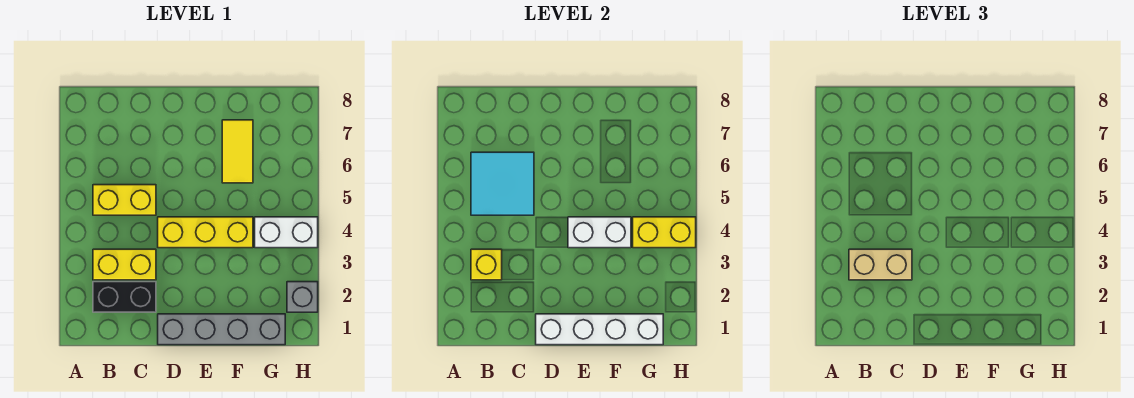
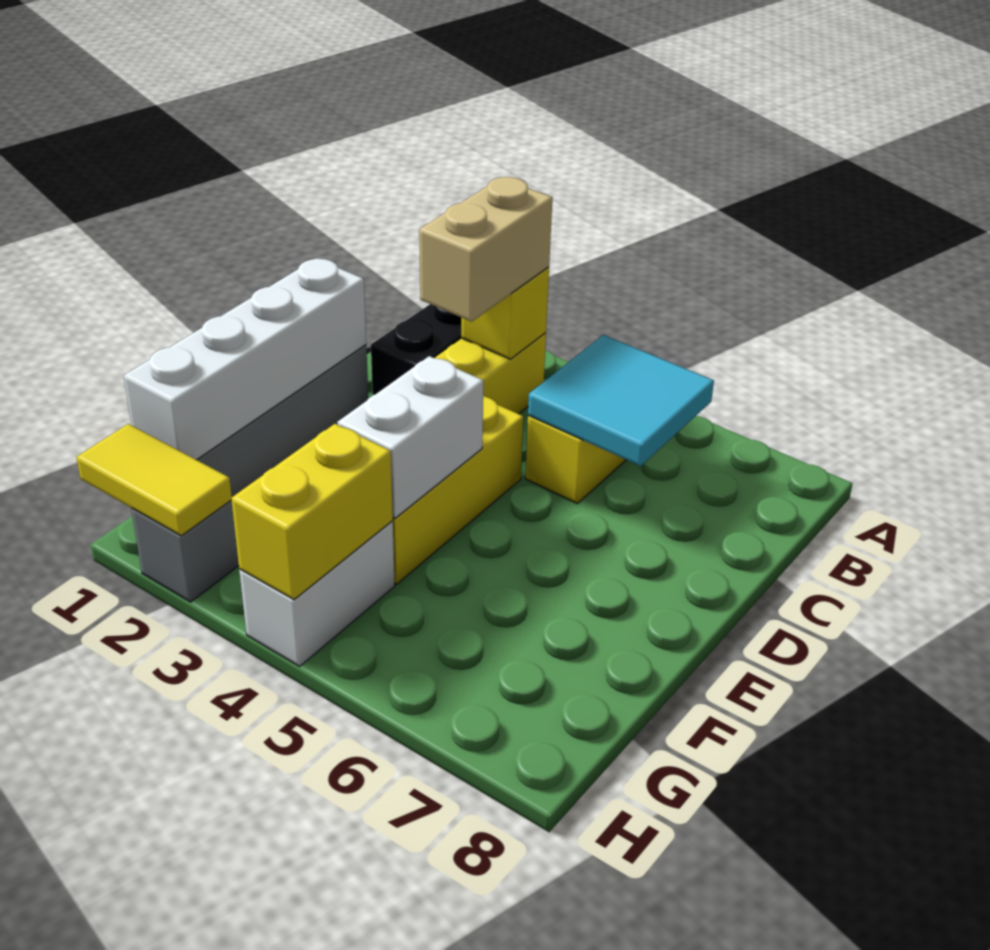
yellow tile F6:F7 level 1 -> yellow tile H1:H2 level 2

